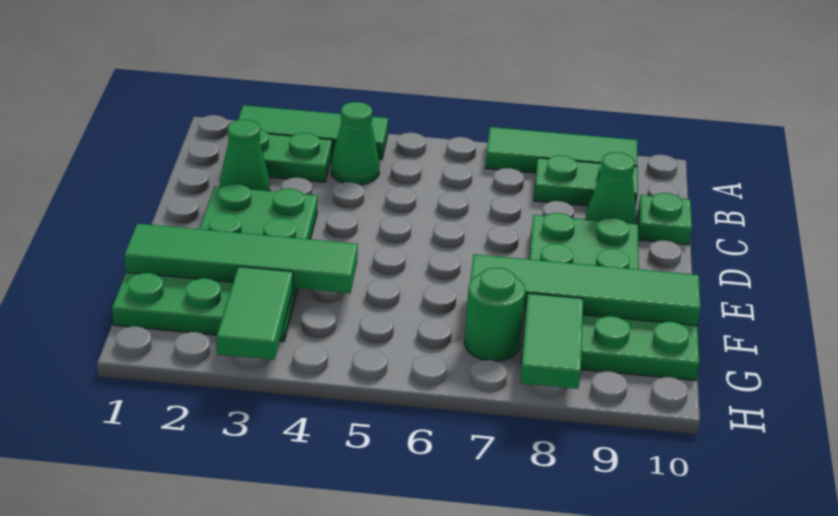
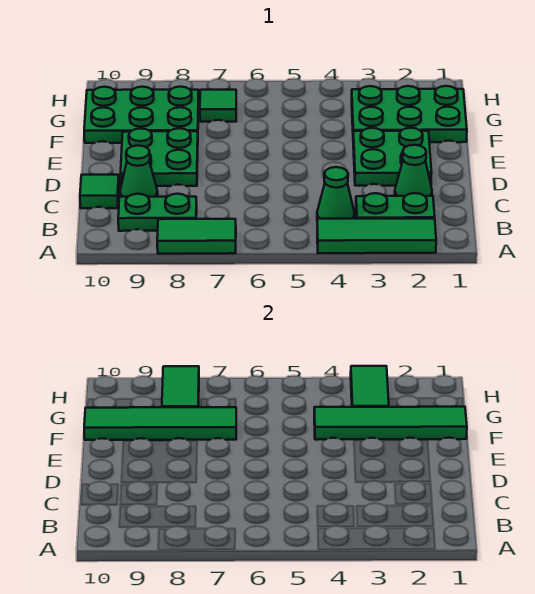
green tile A7:A9 level 1 -> green tile A7:A8 level 1
green plate C10 level 1 -> green tile C10 level 1
green round brick G7 level 1 -> green tile G7 level 1

